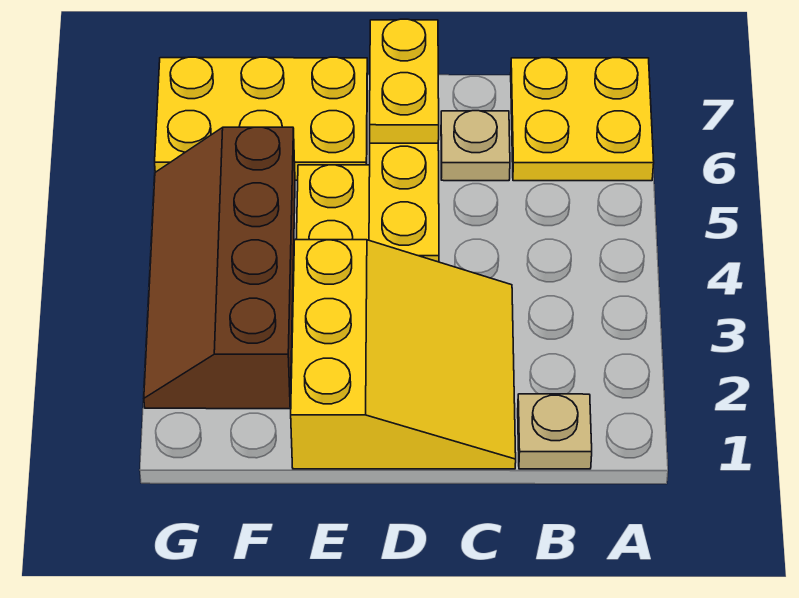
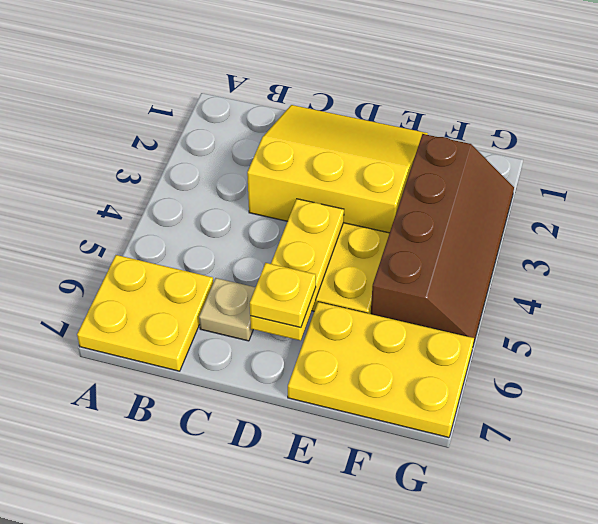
tan plate B1 level 1 -> none
yellow slope C1:E3 level 1 top E -> yellow slope C1:E3 level 1 top 3
yellow plate D6:D7 level 3 -> yellow plate D6 level 3

